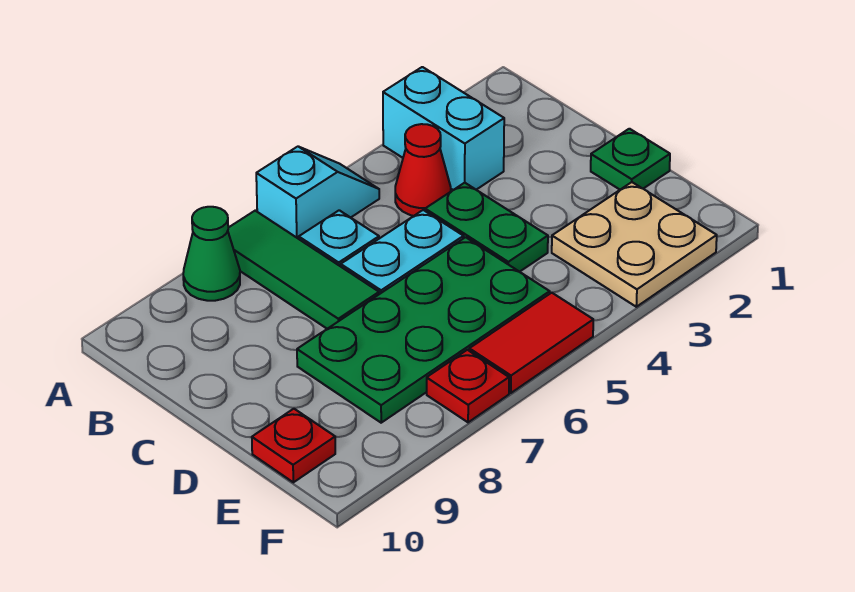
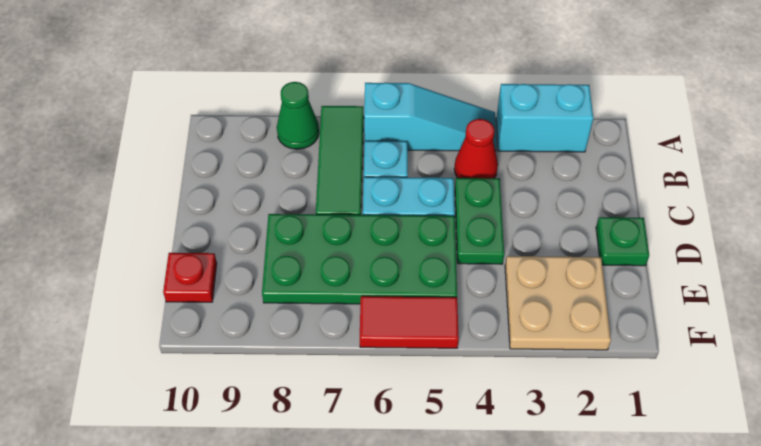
cyan brick A3:B3 level 1 -> cyan brick A2:A3 level 1
cyan slope A5:A6 level 1 top 6 -> cyan slope A4:A6 level 1 top 6
red plate F7 level 1 -> none

